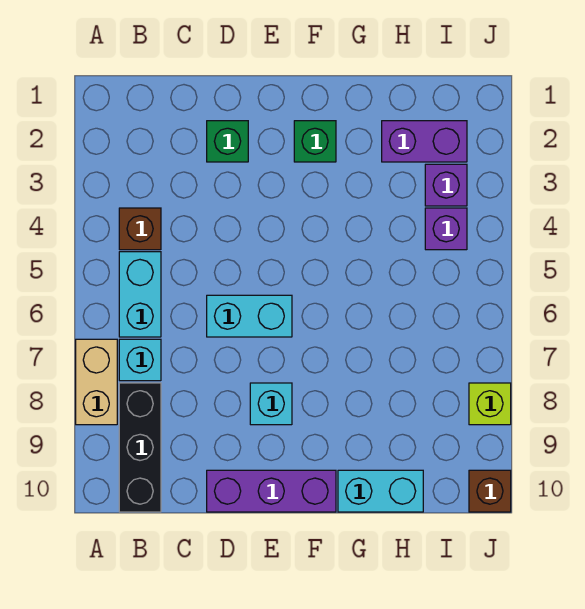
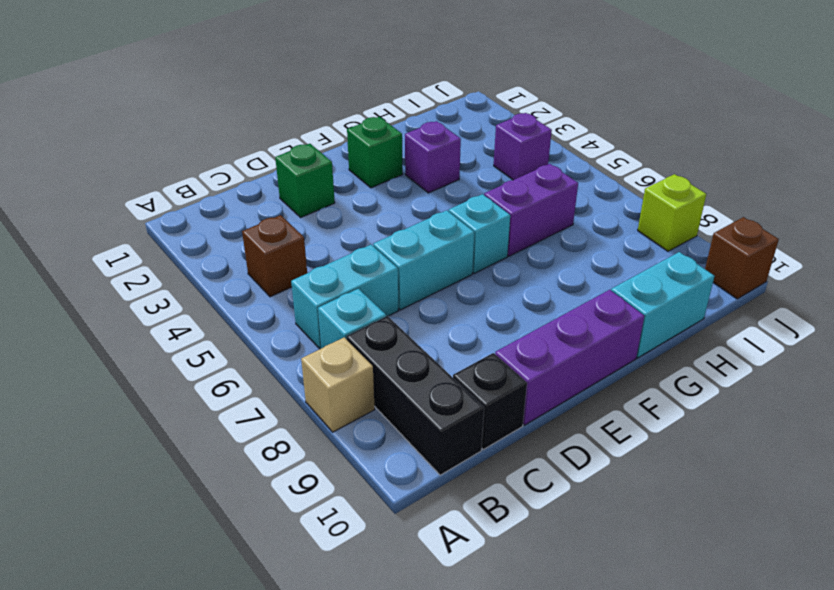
tan brick A7:A8 level 1 -> tan brick A8 level 1
cyan brick B5:B6 level 1 -> cyan brick B6:C6 level 1
none -> black brick C10 level 1
cyan brick E8 level 1 -> cyan brick F6 level 1
purple brick H2:I2 level 1 -> purple brick G6:H6 level 1
purple brick I3 level 1 -> purple brick G3 level 1

